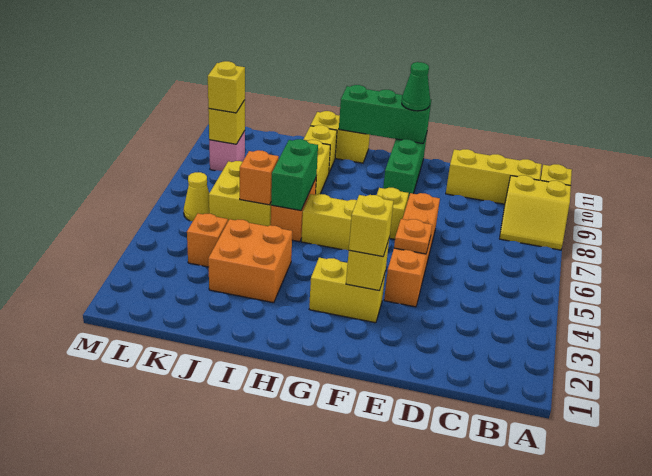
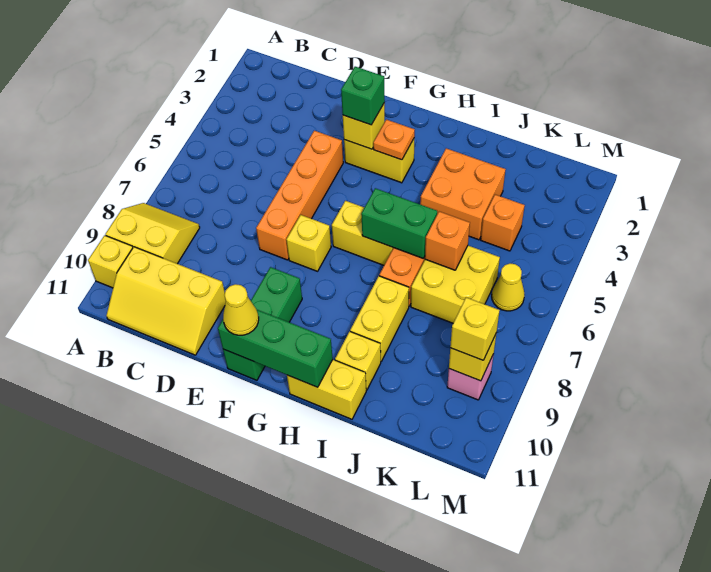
orange plate E5 level 2 -> orange plate G3 level 2
yellow brick F3 level 3 -> green brick F3 level 3
green cone F11 level 3 -> yellow cone F11 level 3
green brick I6:I7 level 2 -> green brick H6:I6 level 2

